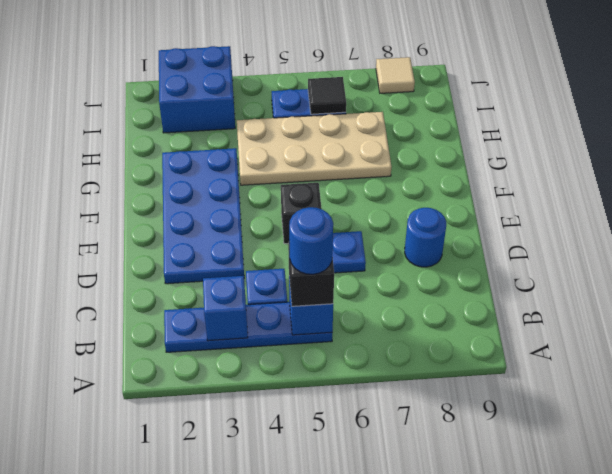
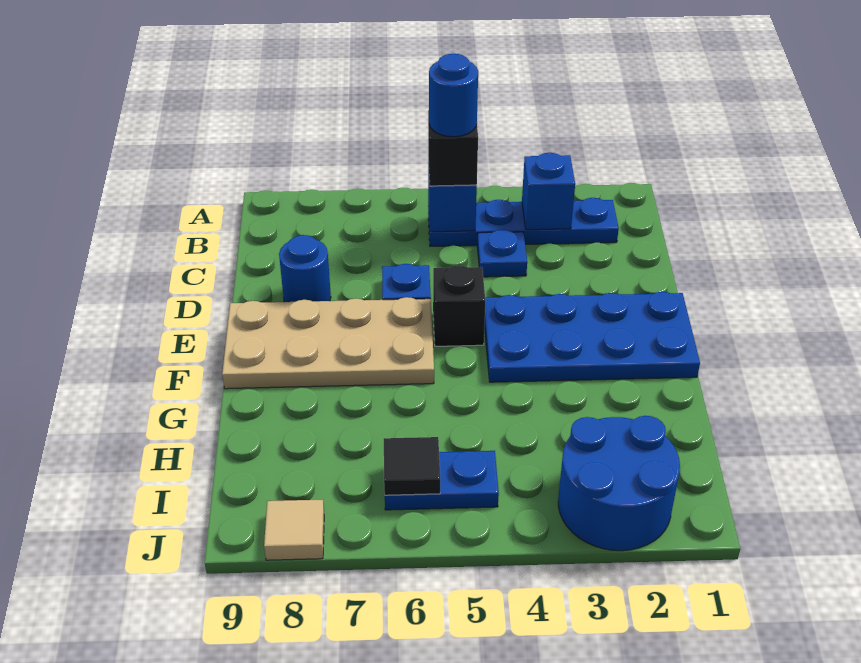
blue plate D2:G3 level 1 -> blue plate E1:F4 level 1
tan plate G4:H7 level 1 -> tan plate E6:F9 level 1
blue brick I2:J3 level 1 -> blue round brick I2:J3 level 1

